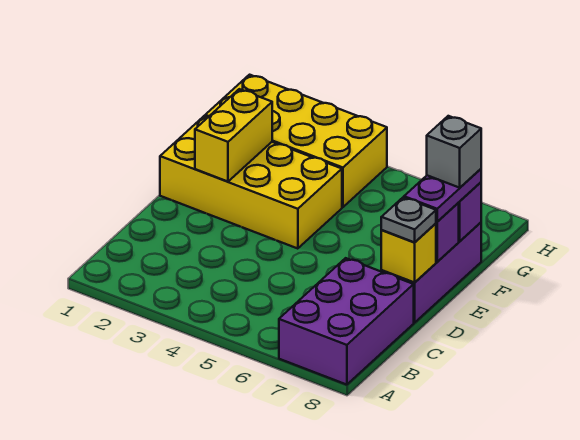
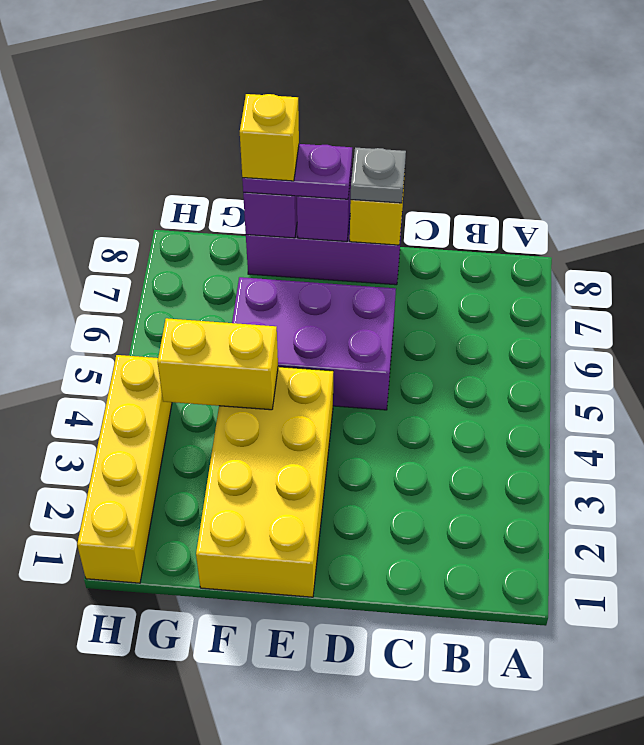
purple brick A7:C8 level 1 -> purple brick D5:F6 level 1
yellow brick E2:F2 level 2 -> yellow brick F4:G4 level 2
grey brick F8 level 4 -> yellow brick F8 level 4
yellow brick G1:H4 level 1 -> yellow brick H1:H4 level 1

